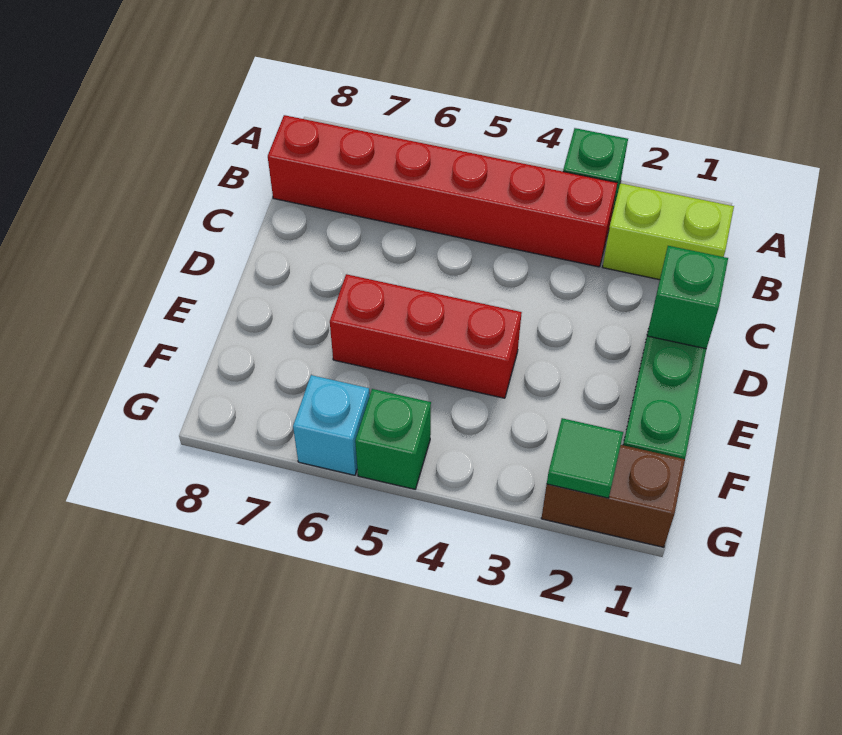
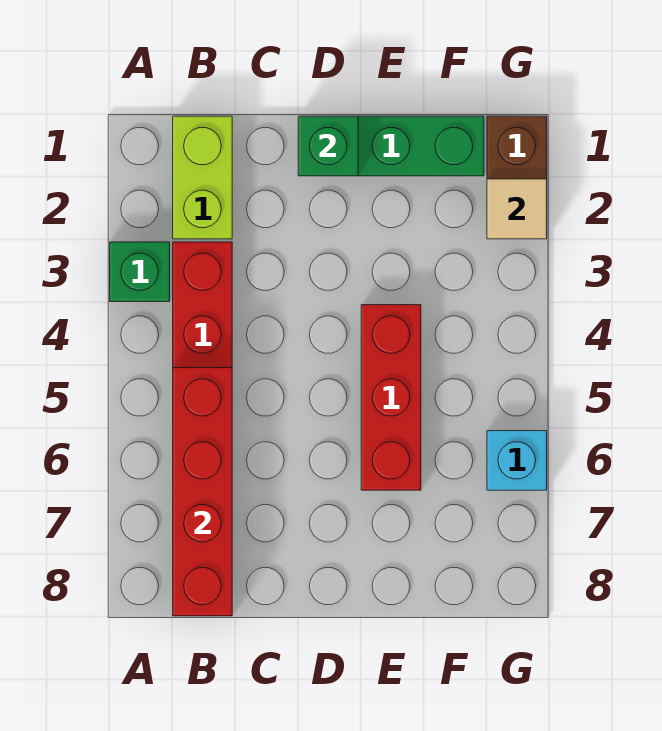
none -> red brick B5:B8 level 2
green tile G2 level 2 -> tan tile G2 level 2
green brick G5 level 1 -> none

